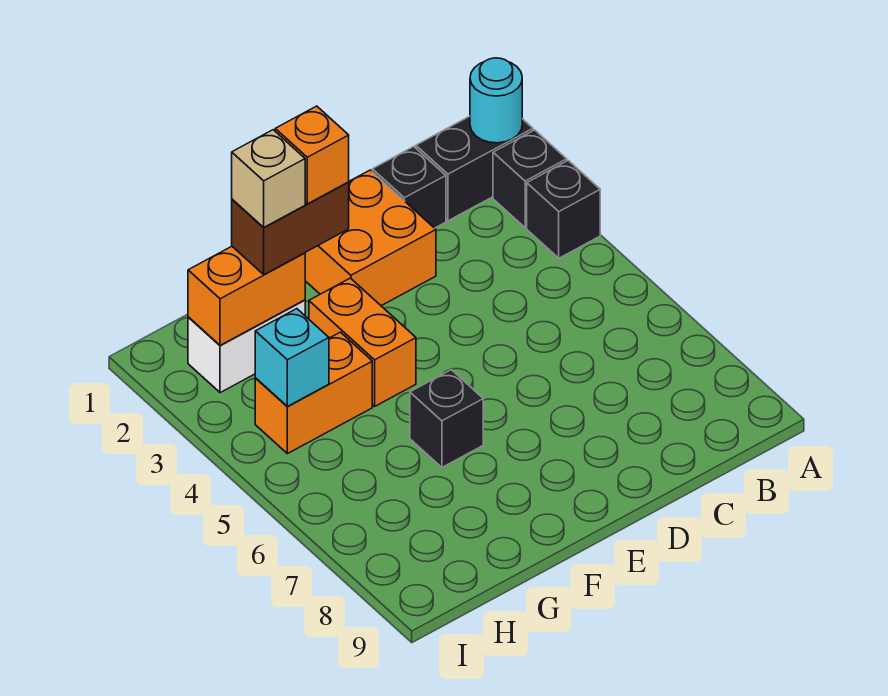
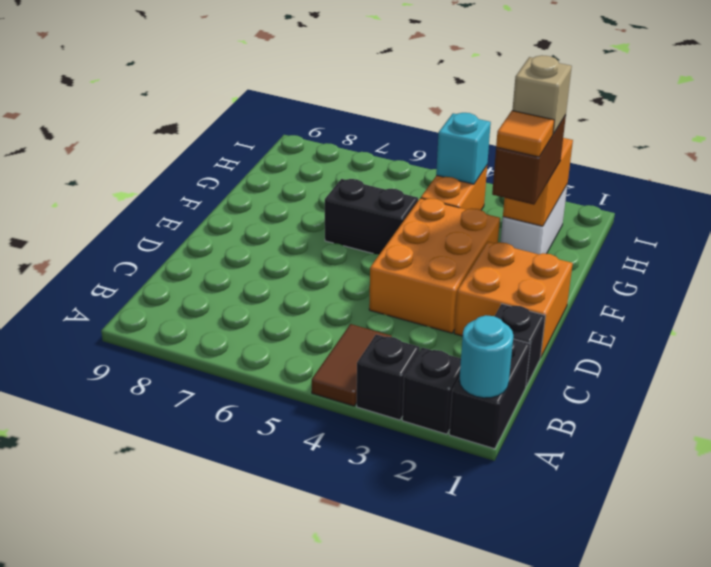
none -> brown tile A4:B4 level 1
orange brick F2 level 4 -> orange tile F2 level 4
orange brick F3:F4 level 1 -> orange brick D3:F4 level 1
black brick F6 level 1 -> black brick F5:F6 level 1

